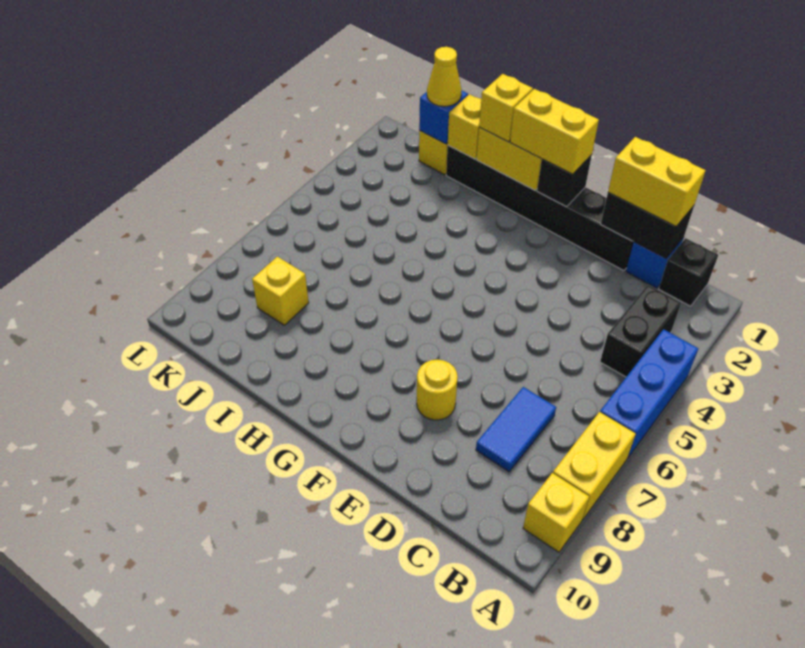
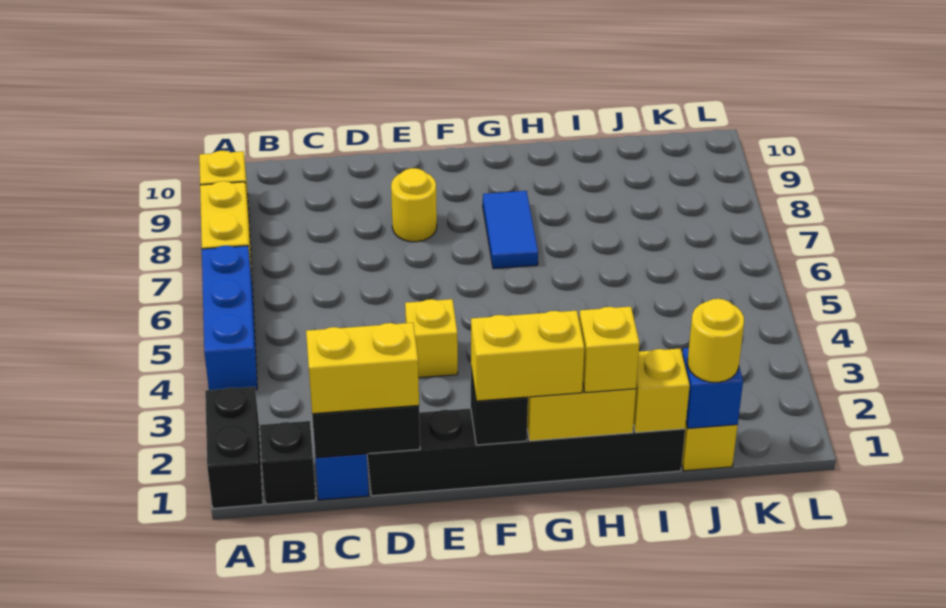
black brick B3:B4 level 1 -> black brick A1:A2 level 1
blue tile C7:C8 level 1 -> blue tile G7:G8 level 1
yellow cone J1 level 3 -> yellow round brick J1 level 3
yellow brick J8 level 1 -> yellow brick E4 level 1

